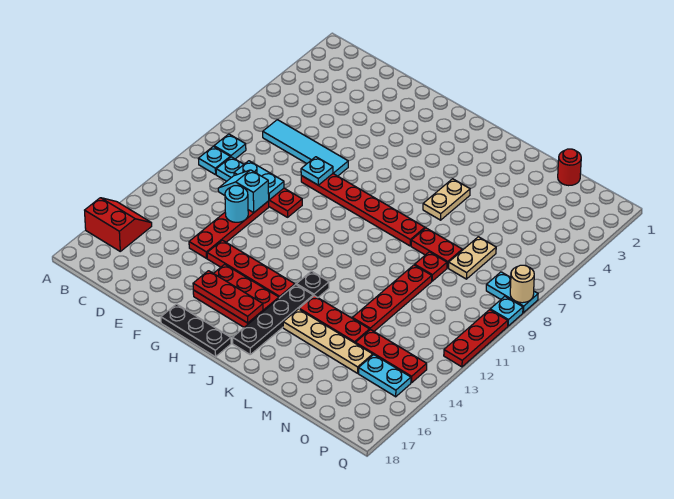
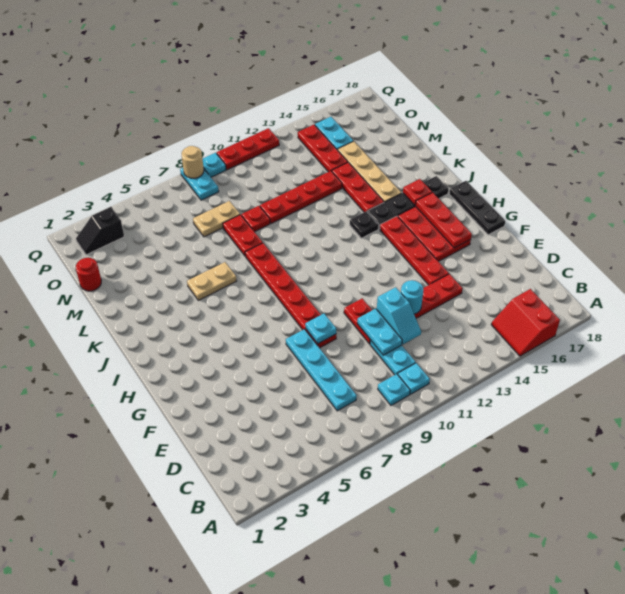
cyan tile C7:F7 level 1 -> cyan plate C7:F7 level 1
none -> red plate J16 level 2
none -> black slope P2:P3 level 1 top 3

